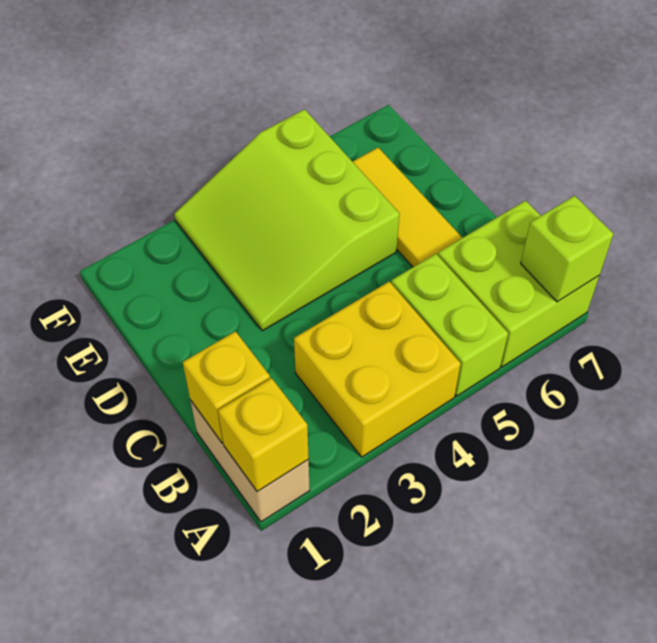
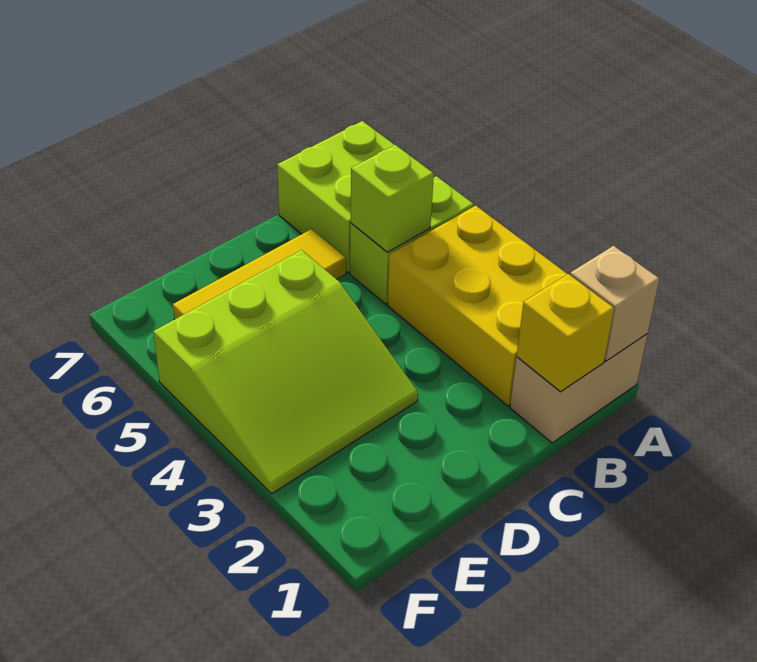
yellow brick A1 level 2 -> tan brick A1 level 2
yellow brick A3:B4 level 1 -> yellow brick A2:B4 level 1
lime brick A7 level 2 -> lime brick B5 level 2

